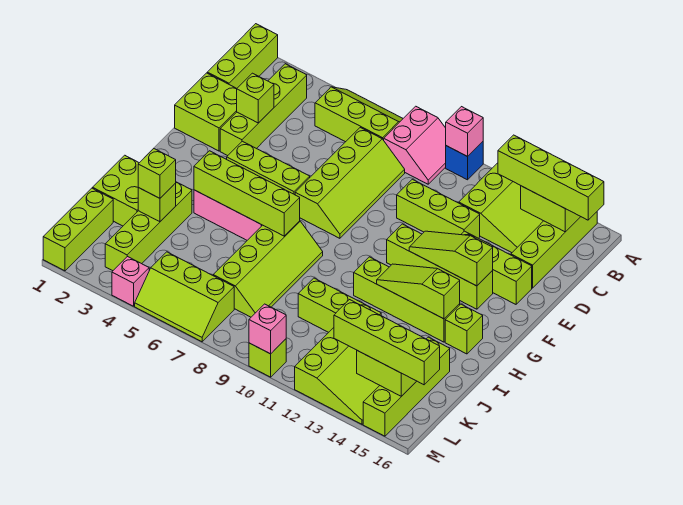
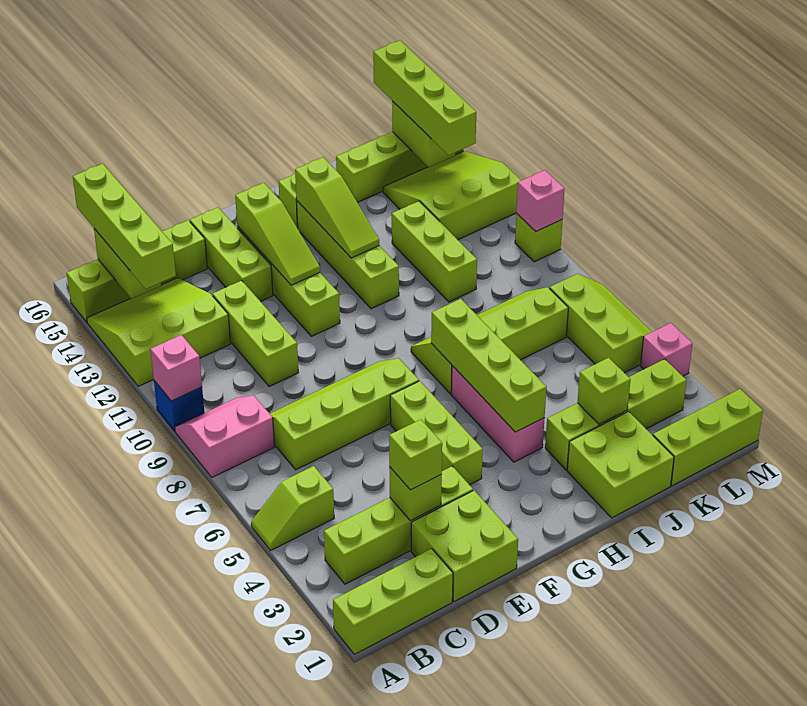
lime slope A5:B7 level 1 top B -> lime slope A5:B5 level 1 top B
lime brick J3 level 3 -> lime brick D3 level 3

